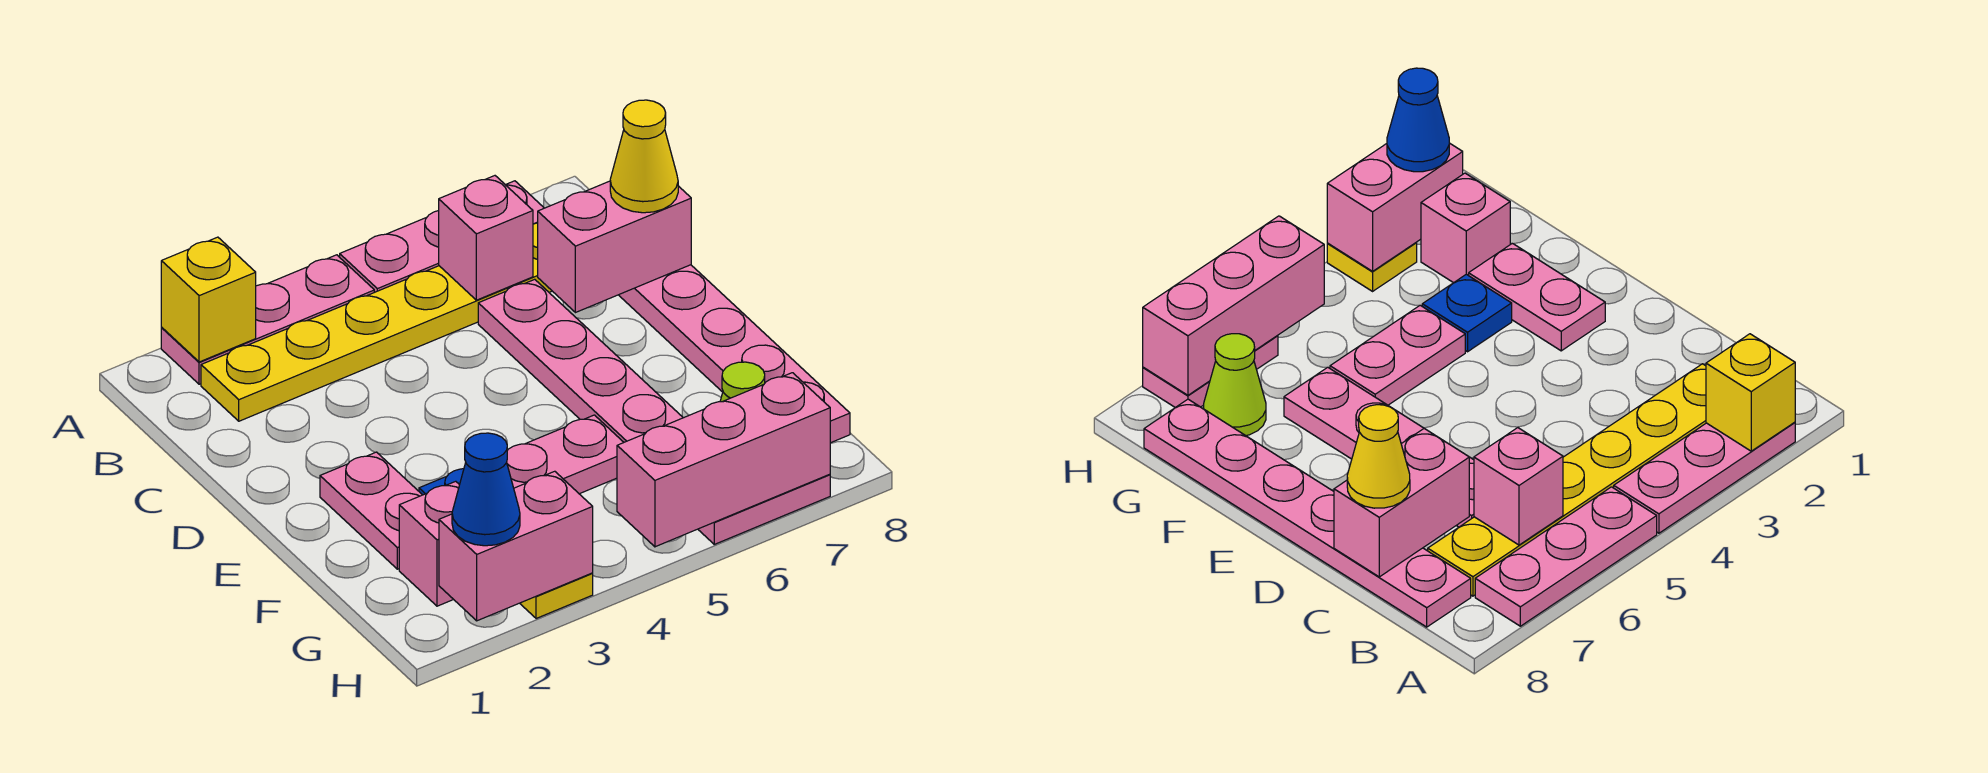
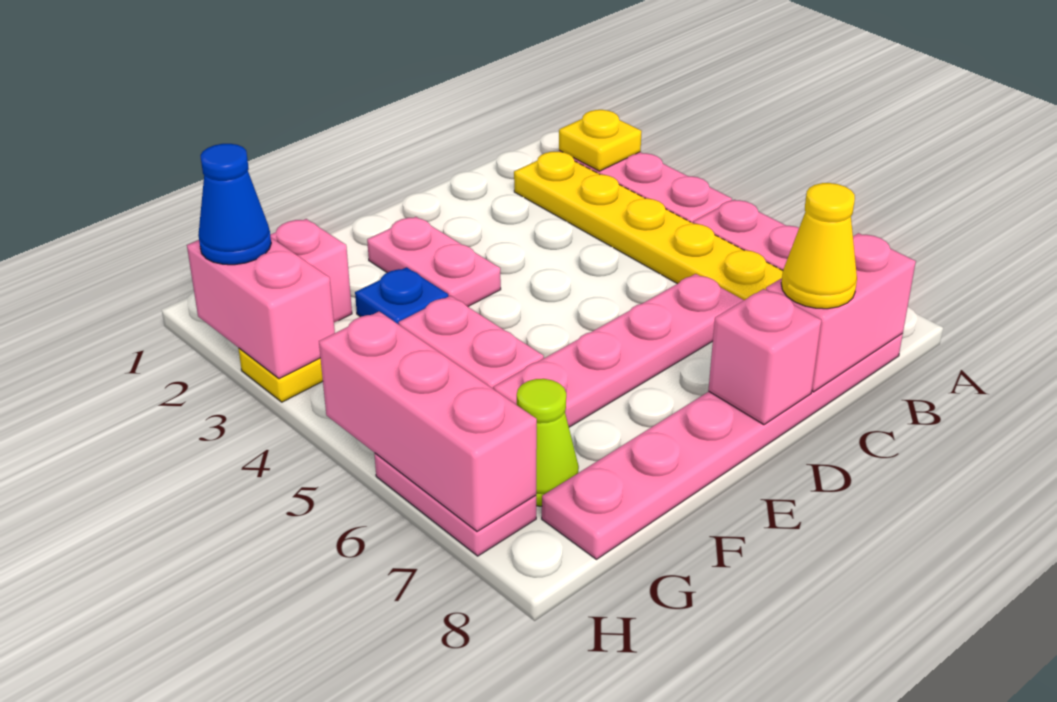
yellow brick A2 level 2 -> yellow plate A2 level 2
pink brick B6 level 2 -> pink brick D8 level 2
pink brick C7:C8 level 2 -> pink brick B8:C8 level 2
pink plate E2:F2 level 1 -> pink plate E2:E3 level 1

